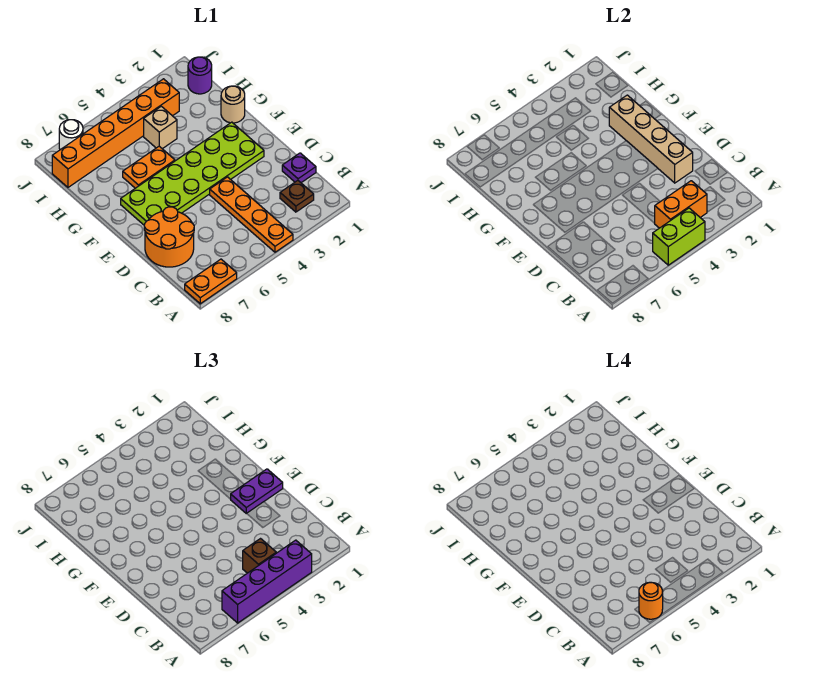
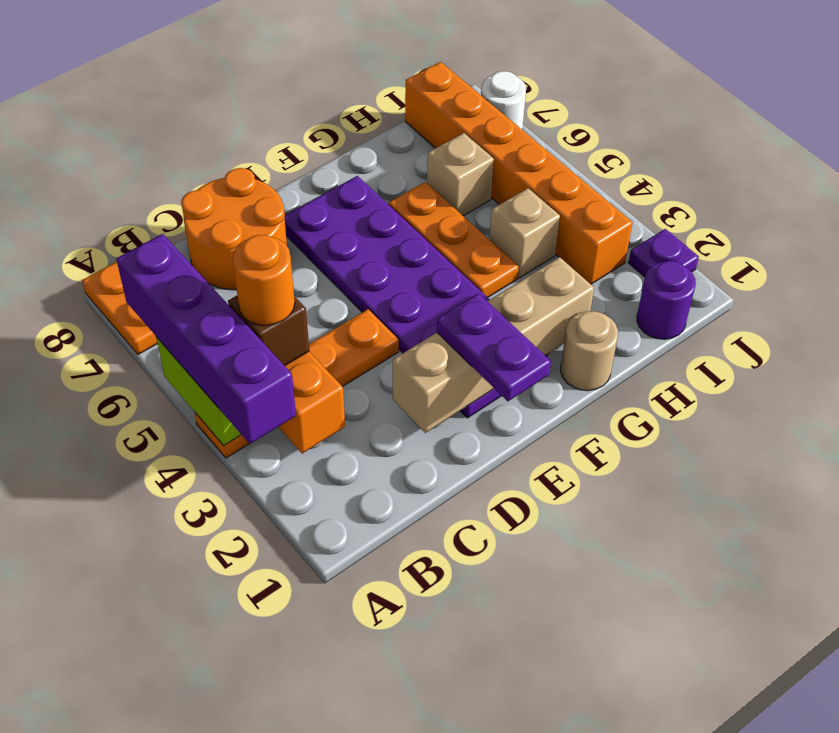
orange round brick A6 level 4 -> orange round brick B4 level 4
brown plate B2 level 1 -> none
purple plate C1 level 1 -> purple plate J2 level 1
lime plate E2:F7 level 1 -> purple plate E2:F7 level 1
orange plate G5:G6 level 1 -> orange plate G4:G6 level 1
none -> tan brick H6 level 1

